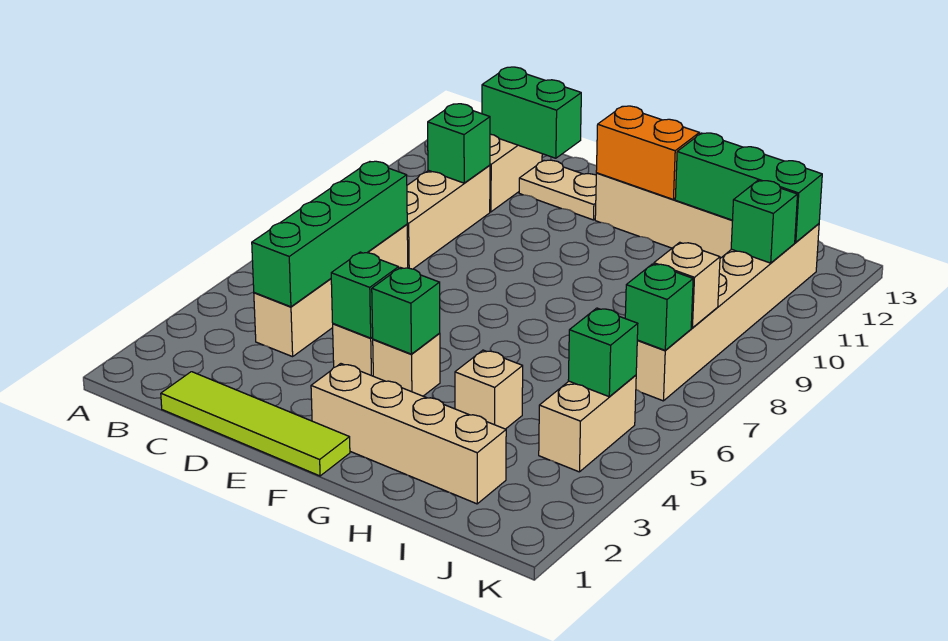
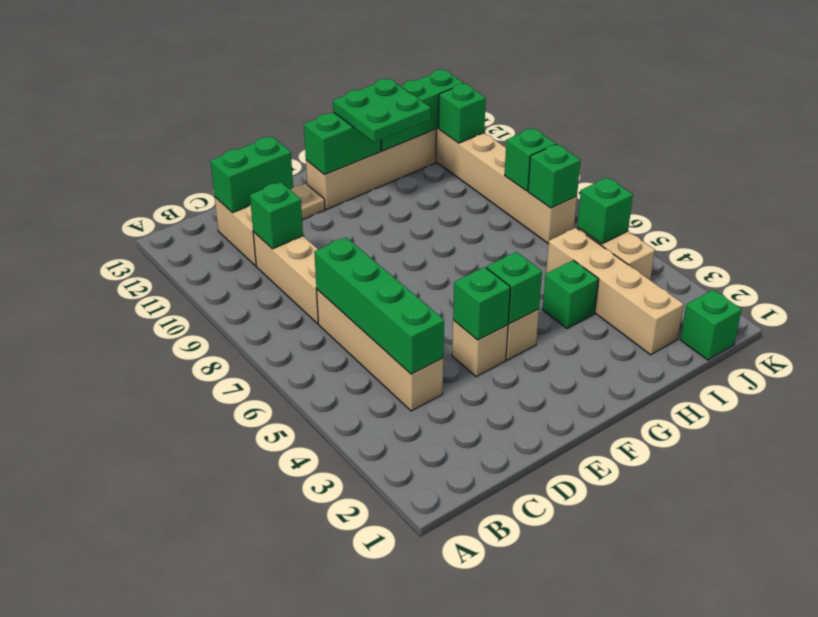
lime tile C1:F1 level 1 -> none
tan brick F2:I2 level 1 -> tan brick I2:I5 level 1
orange brick F12:G12 level 2 -> green brick F12:G12 level 2
none -> green plate G11:H12 level 3
tan brick H4 level 1 -> green brick H4 level 1
none -> green brick J1 level 1
tan brick J8 level 2 -> green brick J8 level 2

